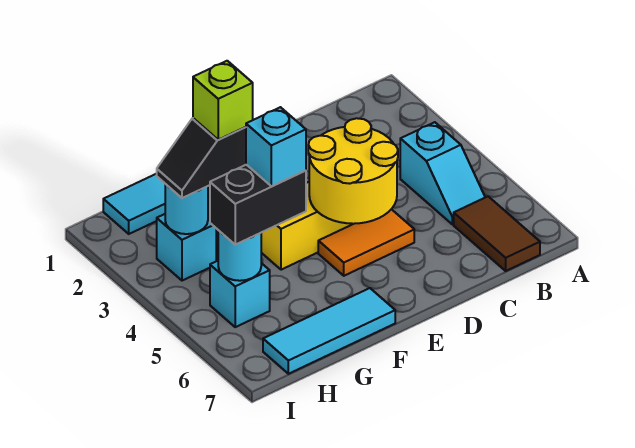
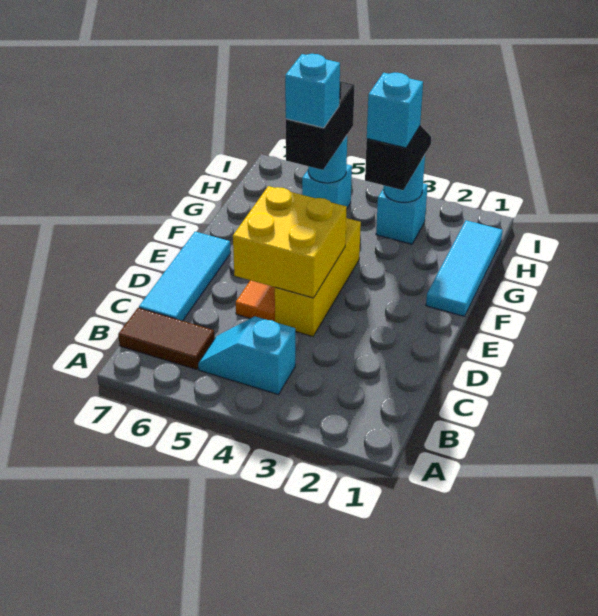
yellow round brick D4:E5 level 2 -> yellow brick D4:E5 level 2
cyan tile F7:H7 level 1 -> cyan tile C7:E7 level 1
lime brick G3 level 4 -> cyan brick G3 level 4

